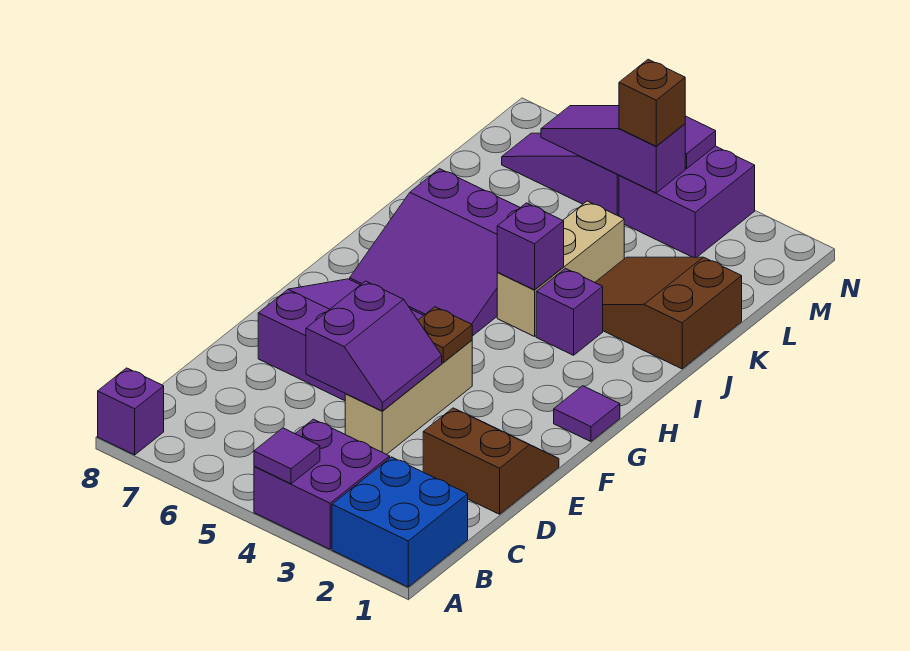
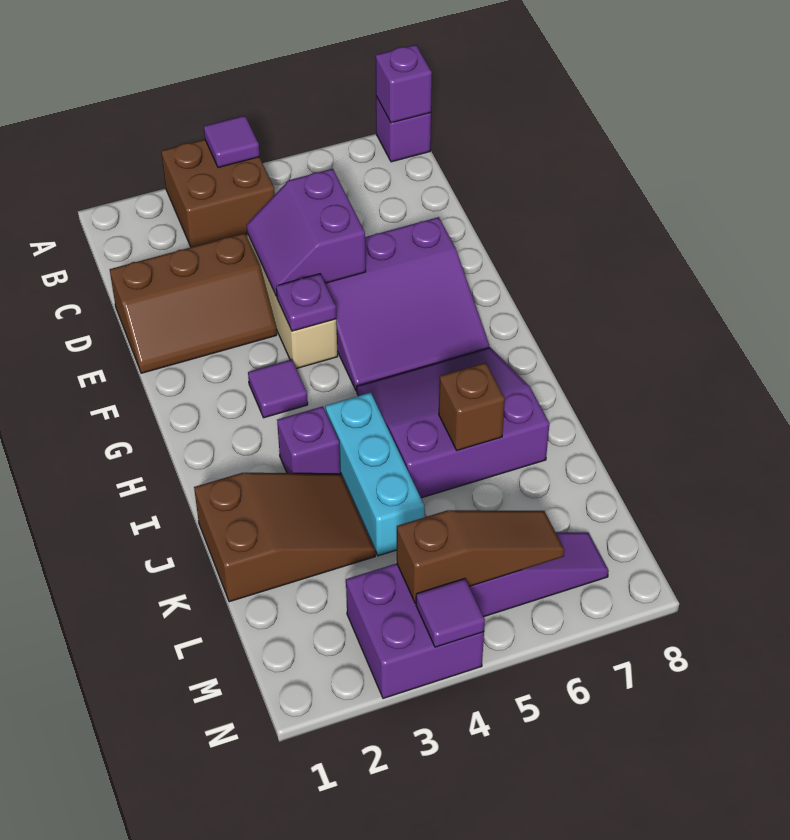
blue brick A1:B2 level 1 -> none
purple brick A3:B4 level 1 -> brown brick A3:B4 level 1
brown slope D1:E2 level 1 top D -> brown slope D1:E3 level 1 top D
brown plate F4 level 2 -> purple plate F4 level 2
purple tile G1 level 1 -> purple tile G3 level 1
tan brick I4:K4 level 1 -> cyan brick I4:K4 level 1
purple brick I4 level 2 -> purple brick A8 level 2
purple slope M4:M6 level 2 top 4 -> brown slope M4:M6 level 2 top 4
brown brick M4 level 3 -> brown brick J6 level 2

